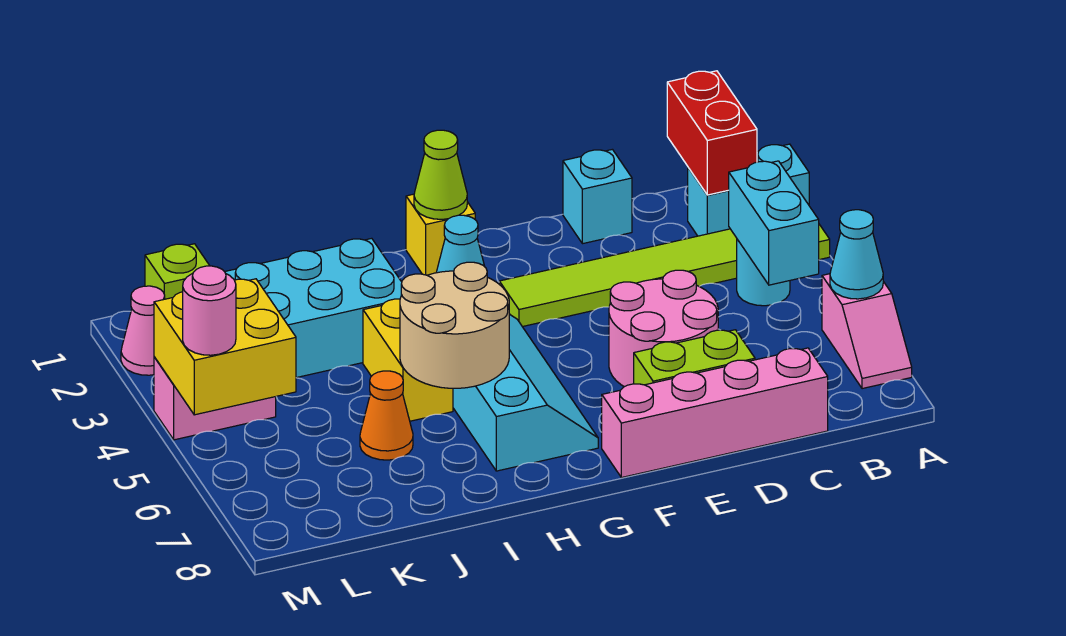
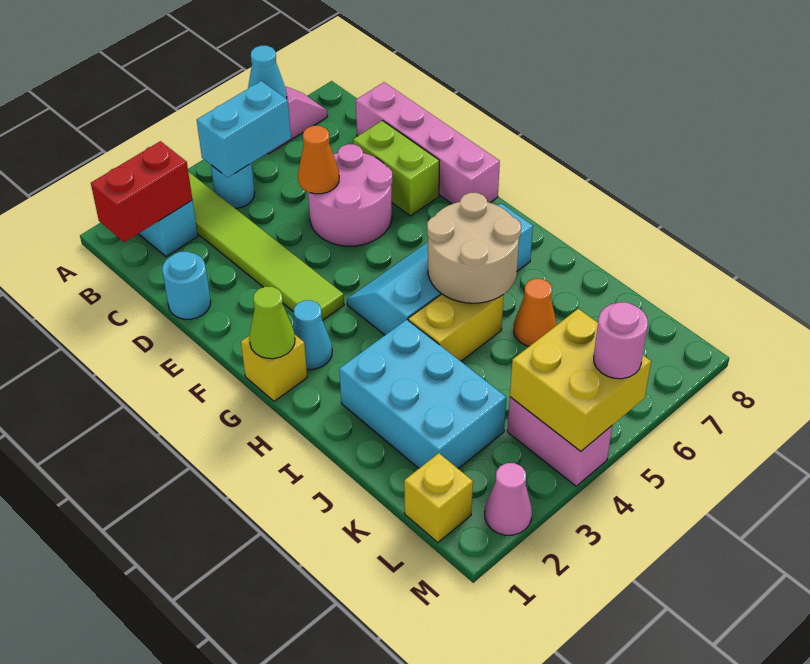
cyan brick D1 level 1 -> cyan round brick D1 level 1
none -> orange cone D5 level 2
lime brick L1 level 1 -> yellow brick L1 level 1

